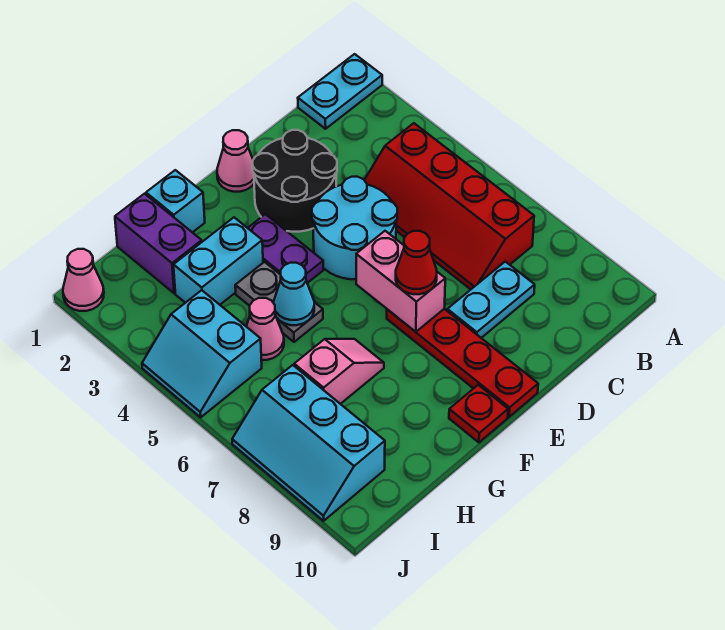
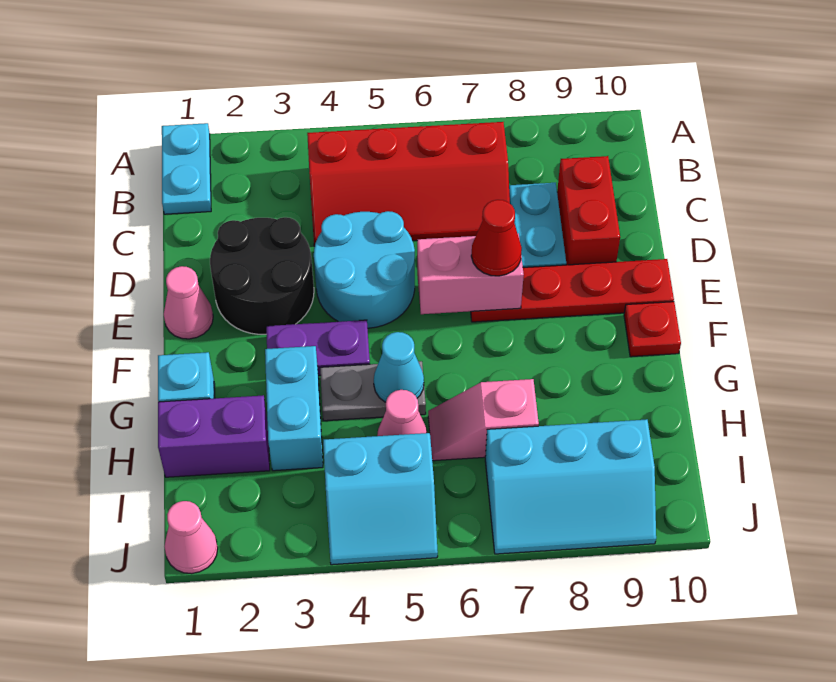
none -> red brick C9:D9 level 1
pink slope G7:H7 level 1 top H -> pink slope H6:H7 level 1 top 7

